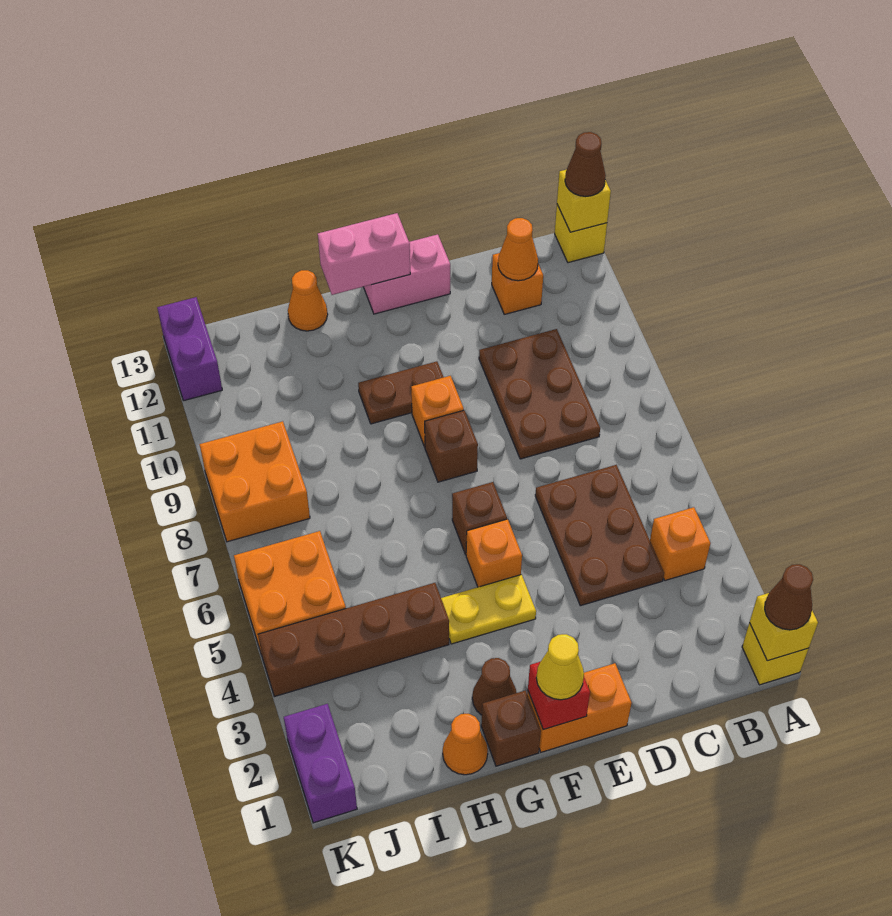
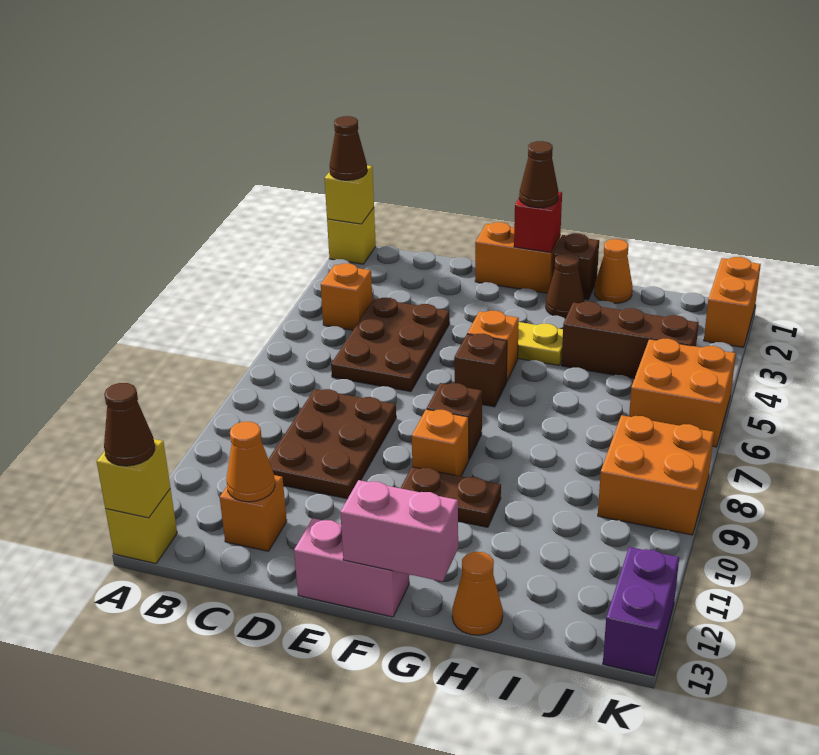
yellow cone F1 level 3 -> brown cone F1 level 3
brown brick H4:K4 level 1 -> brown brick H4:J4 level 1
purple brick K1:K2 level 1 -> orange brick K1:K2 level 1

